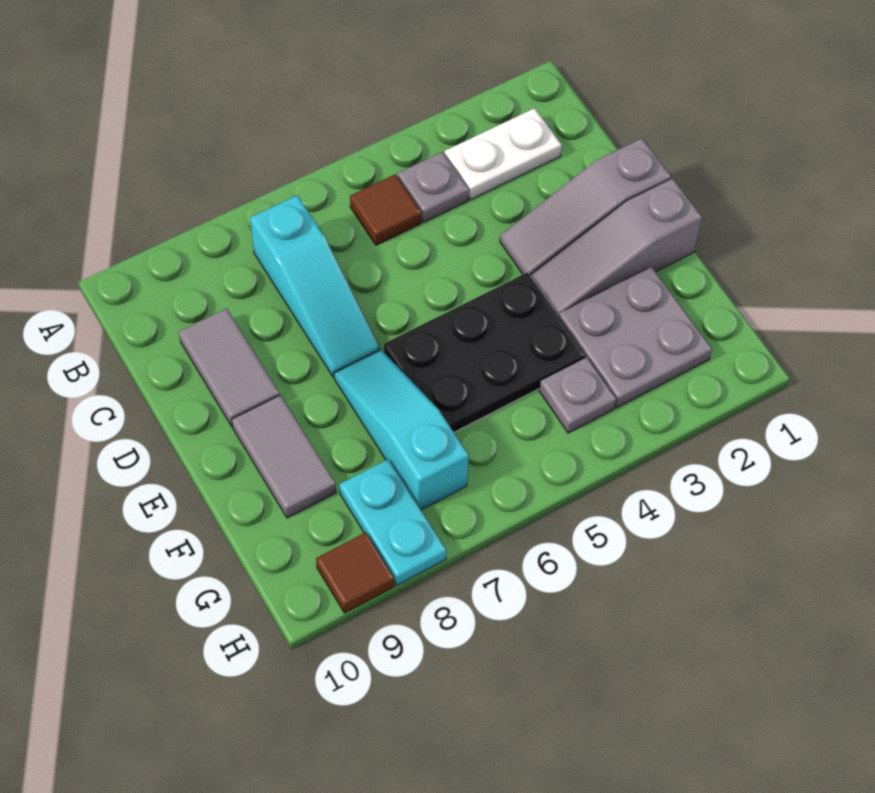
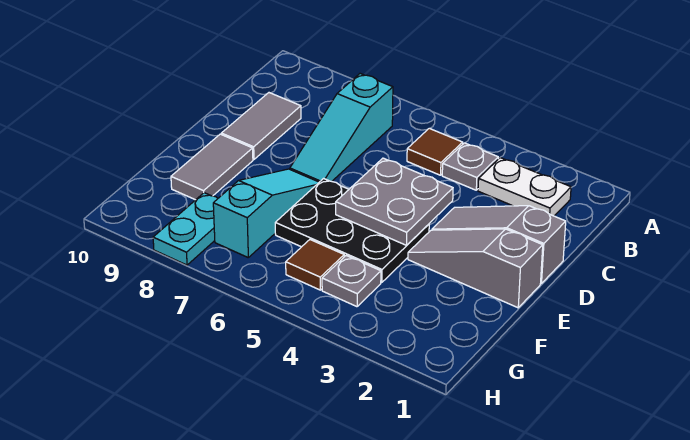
grey plate F2:G3 level 1 -> grey plate D4:E5 level 2
brown tile H9 level 1 -> brown tile G5 level 1

